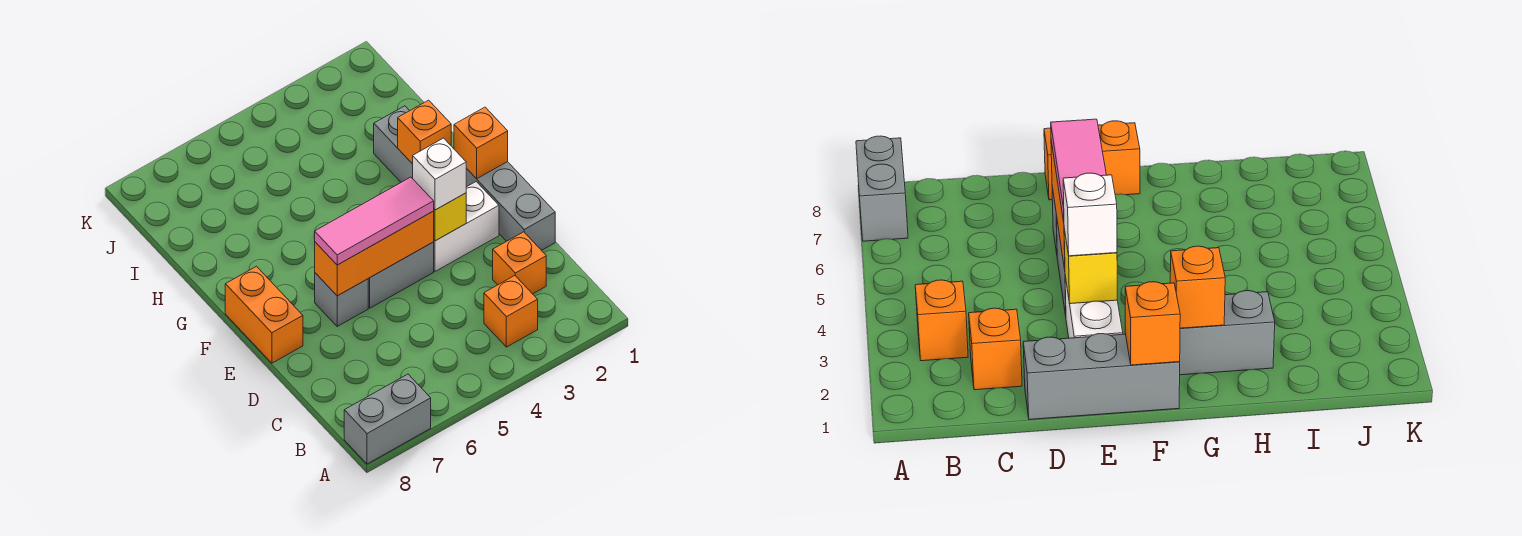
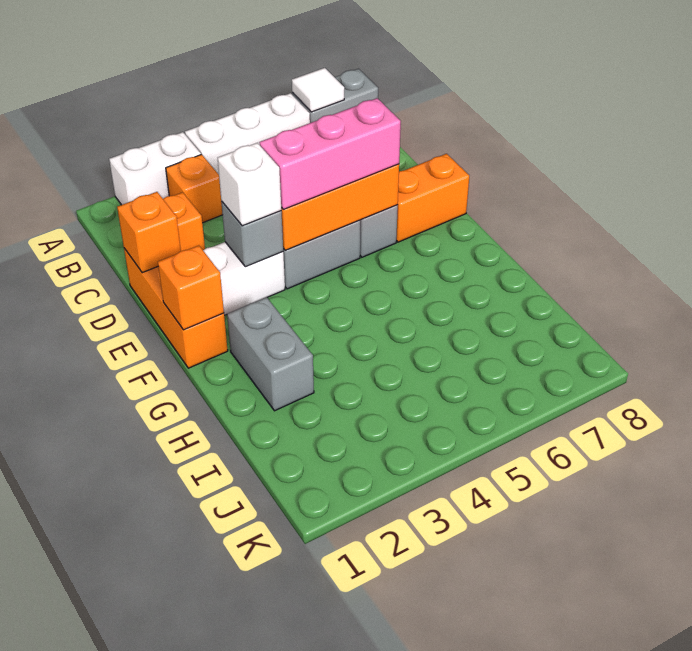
none -> white brick A2:A3 level 1
none -> white brick A4:A6 level 1
none -> white tile A7 level 2
grey brick D1:F1 level 1 -> orange brick D1:F1 level 1
yellow brick E3 level 2 -> grey brick E3 level 2
pink tile E4:E6 level 3 -> pink brick E4:E6 level 3
orange brick E8:F8 level 1 -> orange brick E7:E8 level 1
orange brick G2 level 2 -> orange brick D1 level 2

